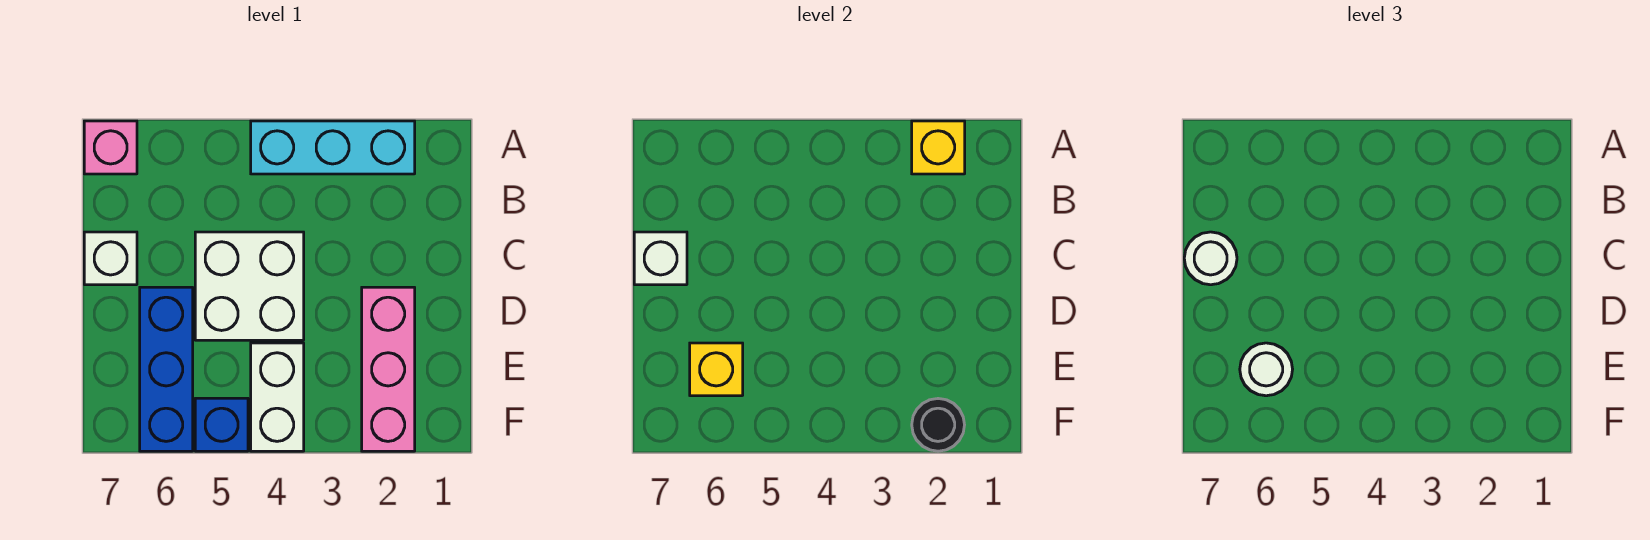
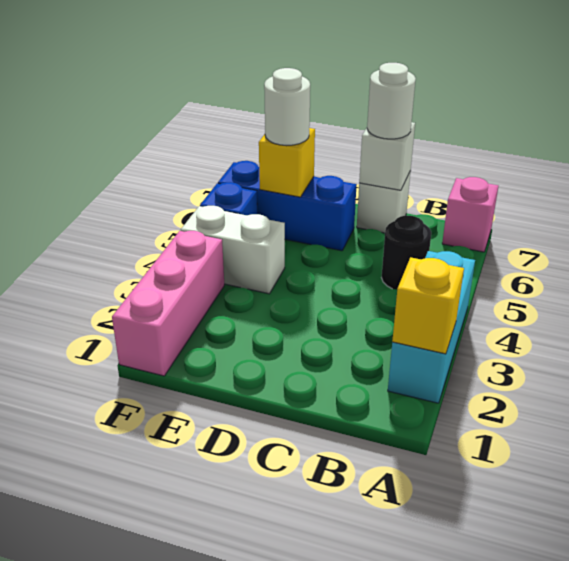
white brick C4:D5 level 1 -> none
pink brick D2:F2 level 1 -> pink brick F1:F3 level 1
black round brick F2 level 2 -> black round brick B5 level 1

